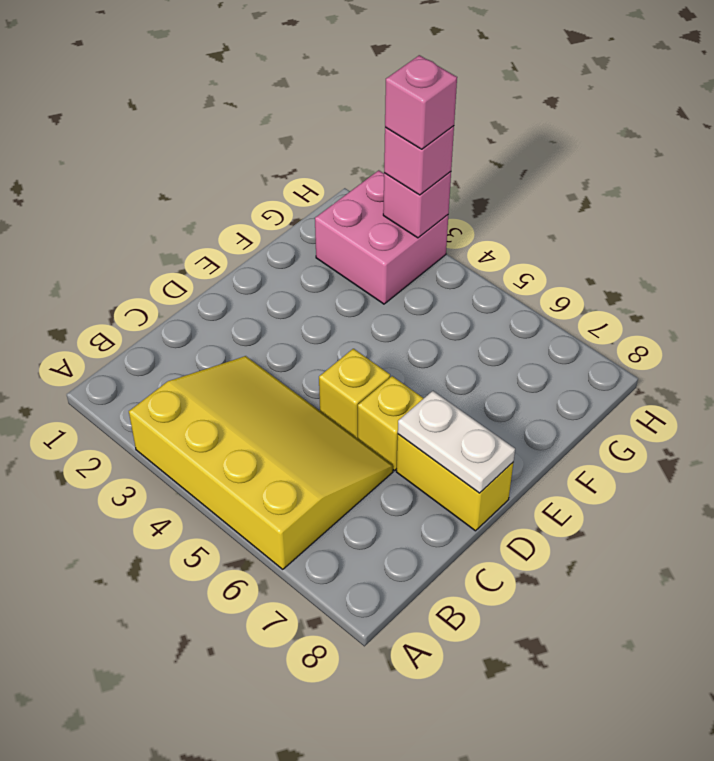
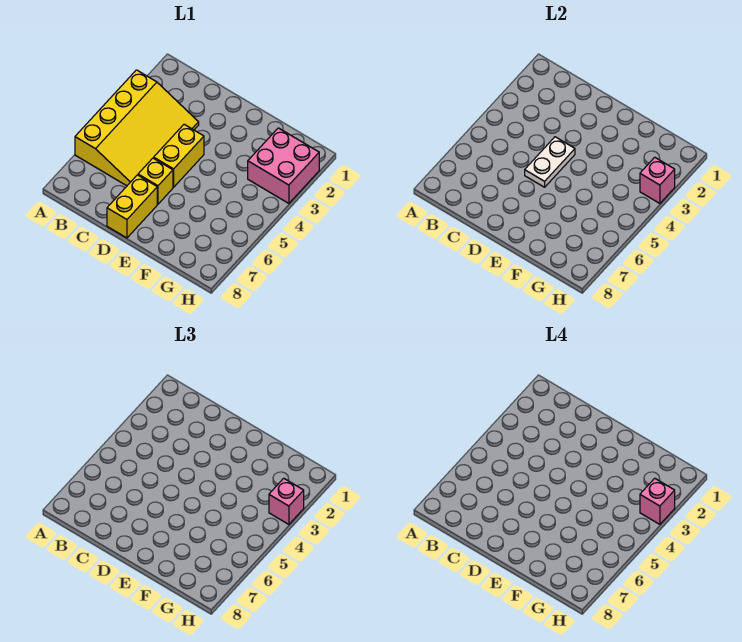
yellow brick D5 level 1 -> yellow brick D4:D5 level 1
white plate D7:D8 level 2 -> white plate D4:D5 level 2

